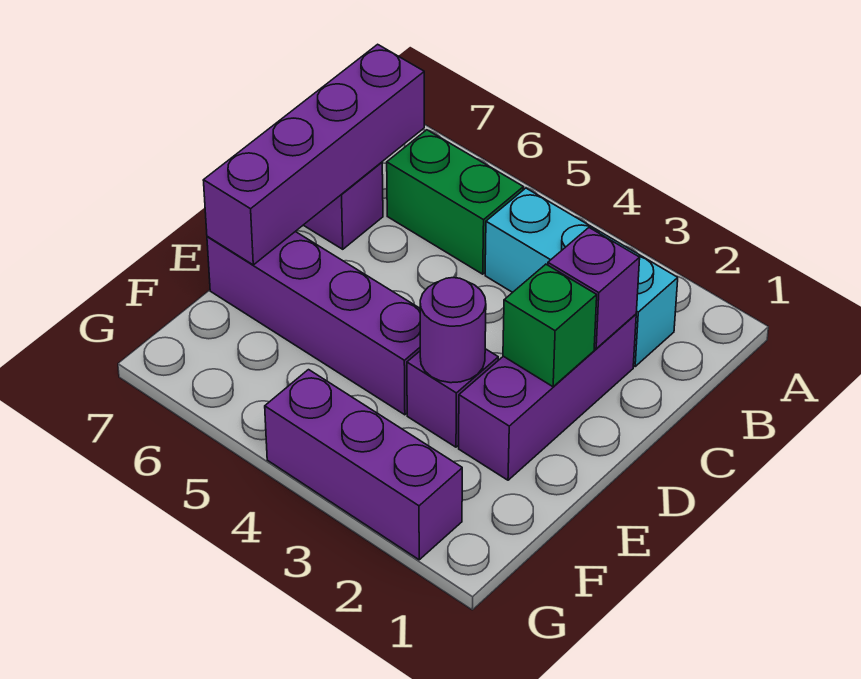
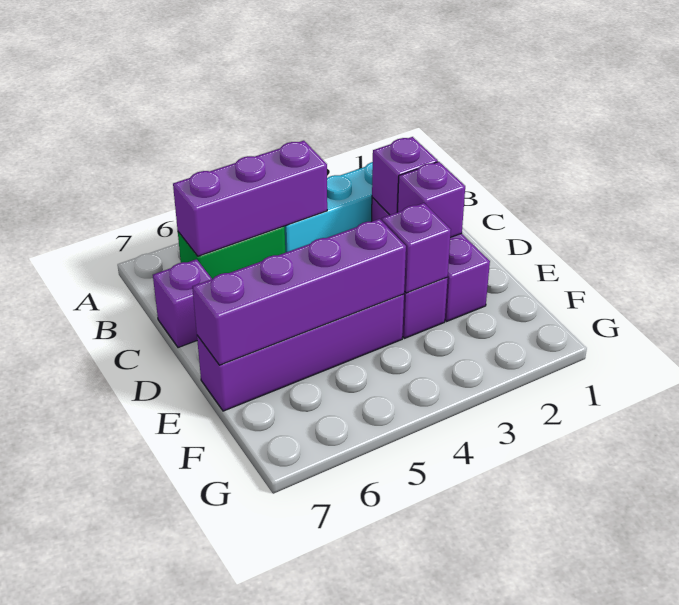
purple brick B7:E7 level 2 -> purple brick E4:E7 level 2
green brick D2 level 2 -> purple brick D2 level 2
purple round brick E3 level 2 -> purple brick E3 level 2
purple brick G2:G4 level 1 -> purple brick B4:B6 level 2

